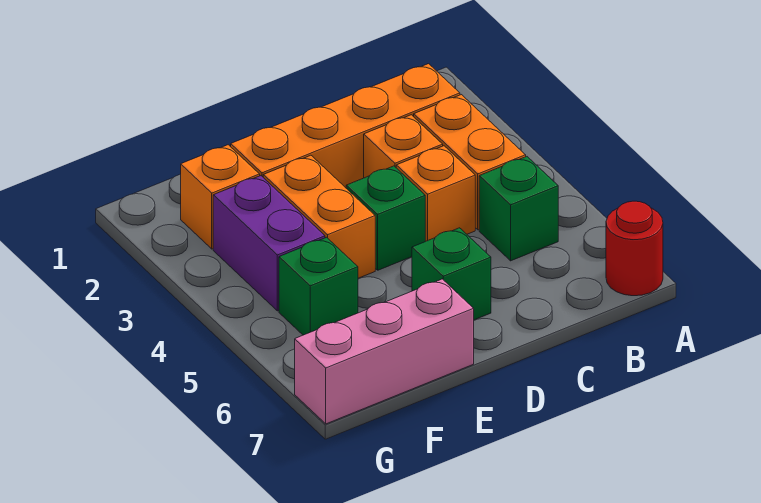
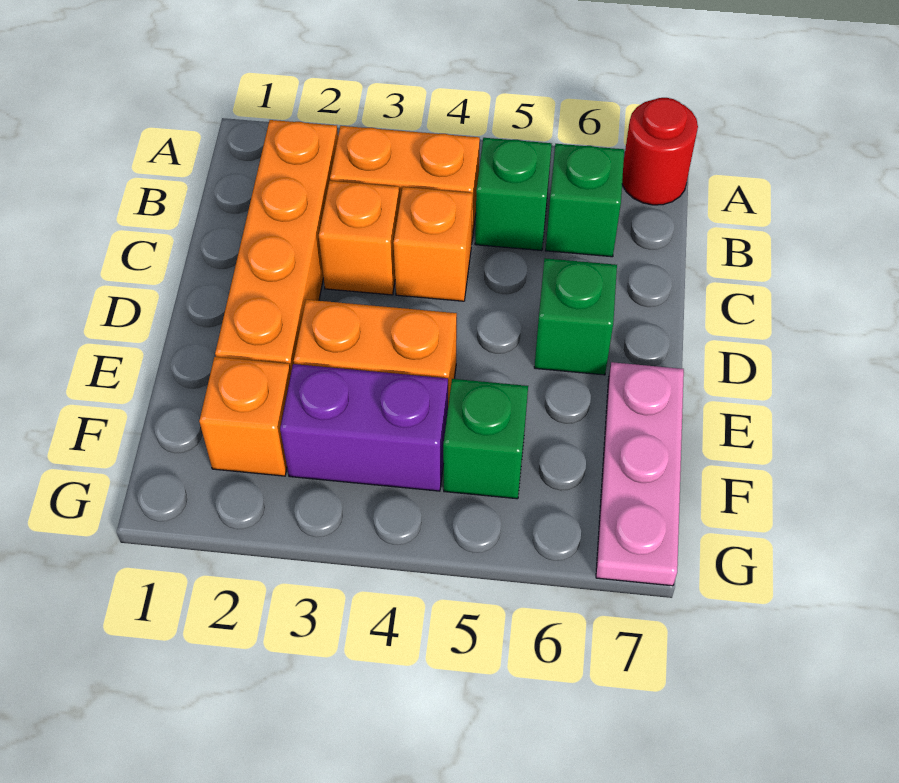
green brick D4 level 1 -> green brick B6 level 1
pink brick E7:G7 level 1 -> pink plate E7:G7 level 1

